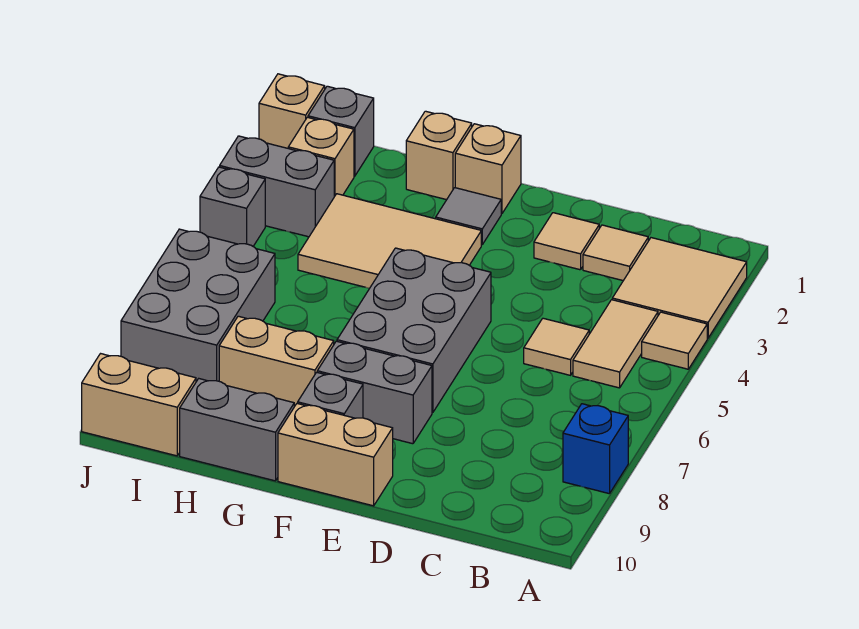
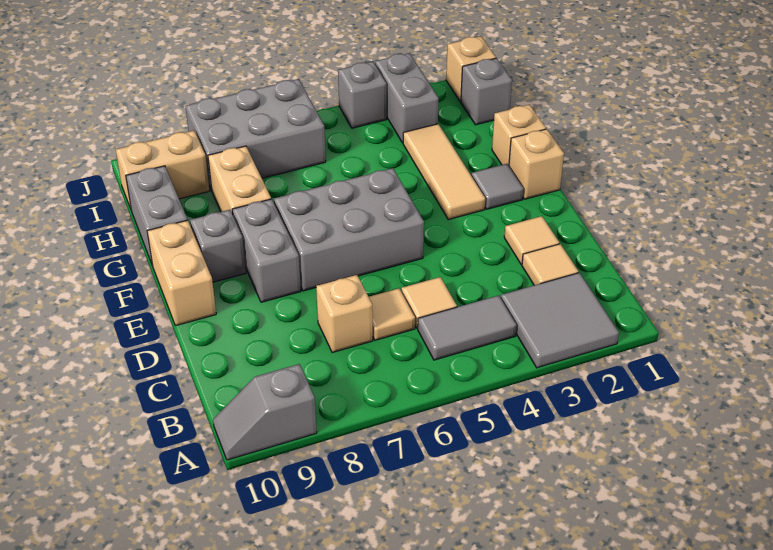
tan tile A2:B3 level 1 -> grey tile A2:B3 level 1
tan tile A4 level 1 -> tan tile C6 level 1
blue brick A8 level 1 -> none
none -> grey slope A9:A10 level 1 top 9
tan tile B4:B5 level 1 -> grey tile B4:B5 level 1
tan tile F3:H4 level 1 -> tan tile F3:H3 level 1
tan brick I2 level 1 -> tan brick C7 level 1
tan brick I10:J10 level 1 -> tan brick I9:I10 level 1

